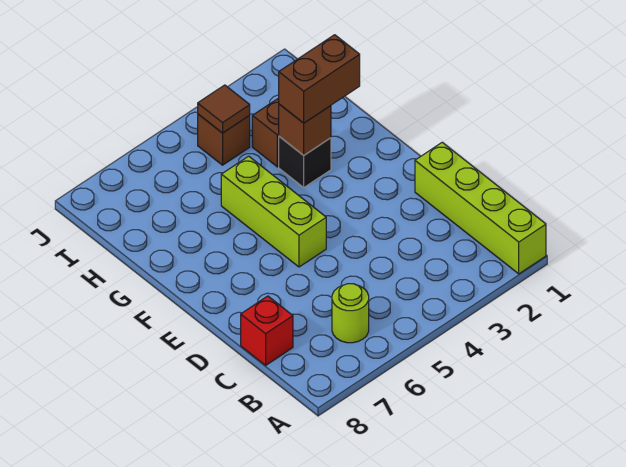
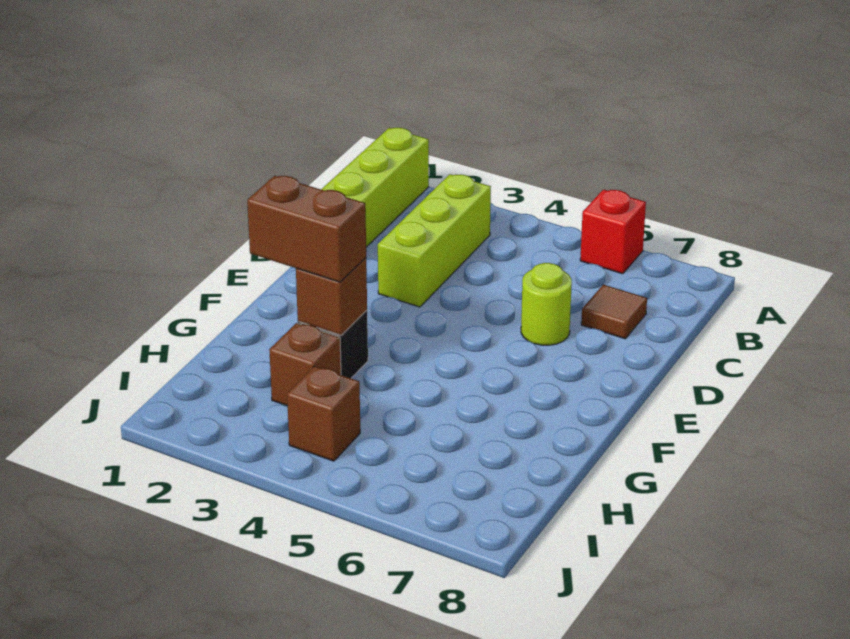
lime round brick B6 level 1 -> lime round brick D6 level 1
red brick C8 level 1 -> red brick A6 level 1
lime brick E5:G5 level 1 -> lime brick B3:D3 level 1
brown tile I4 level 2 -> brown tile C7 level 1

